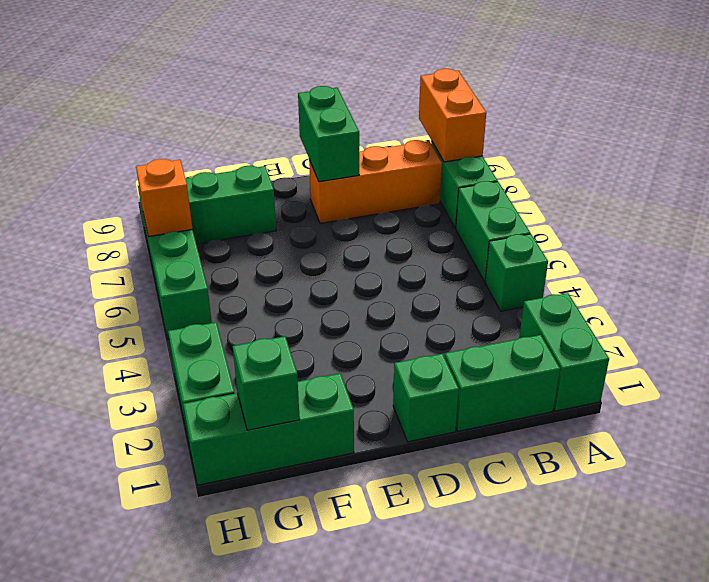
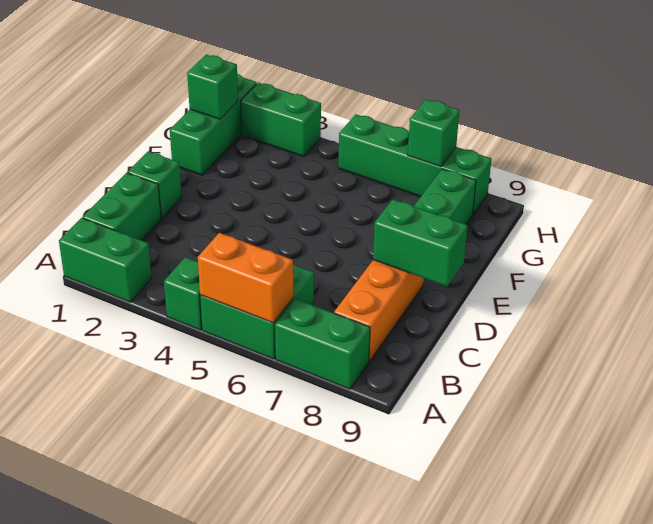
green brick A5:A6 level 1 -> green brick A5:B6 level 1
orange brick A8:A9 level 2 -> orange brick A5:A6 level 2
orange brick H7 level 2 -> green brick H7 level 2

